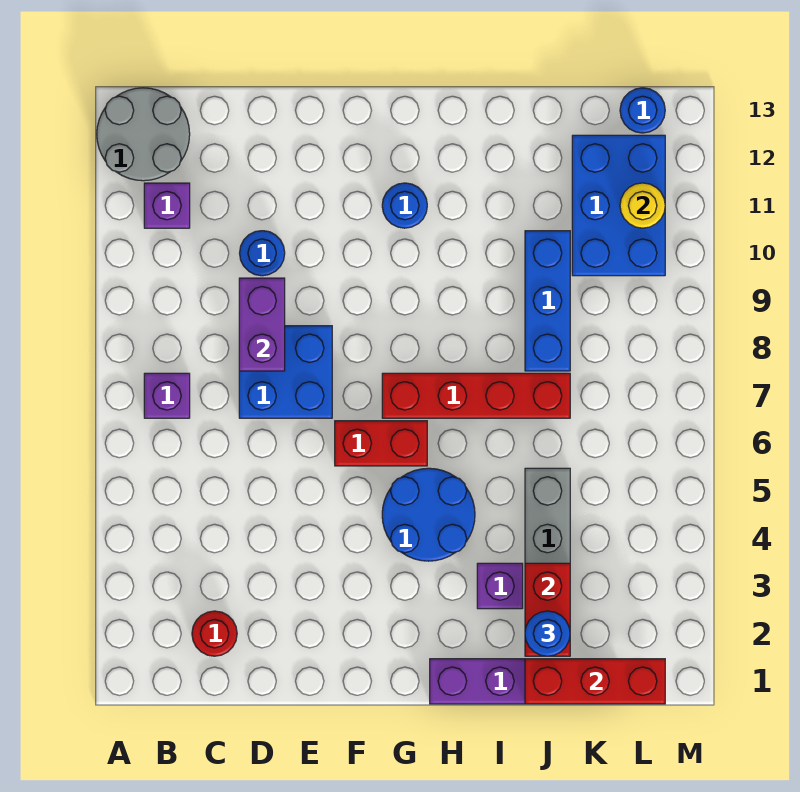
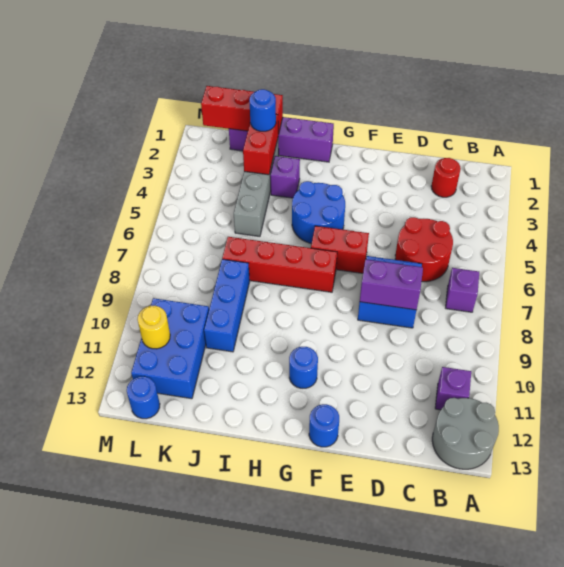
none -> red round brick C5:D6 level 1
purple brick D8:D9 level 2 -> purple brick D8:E8 level 2
blue round brick D10 level 1 -> blue round brick F13 level 1

